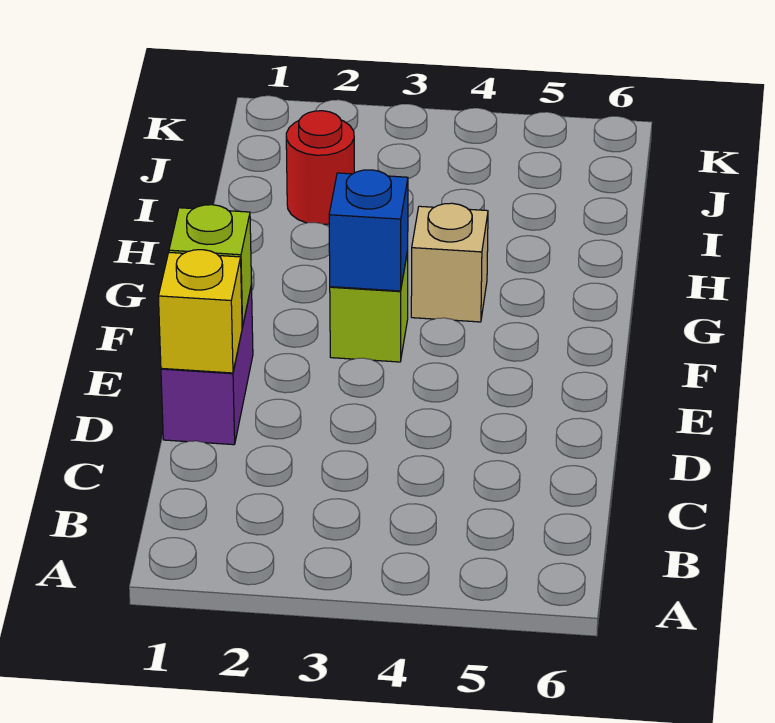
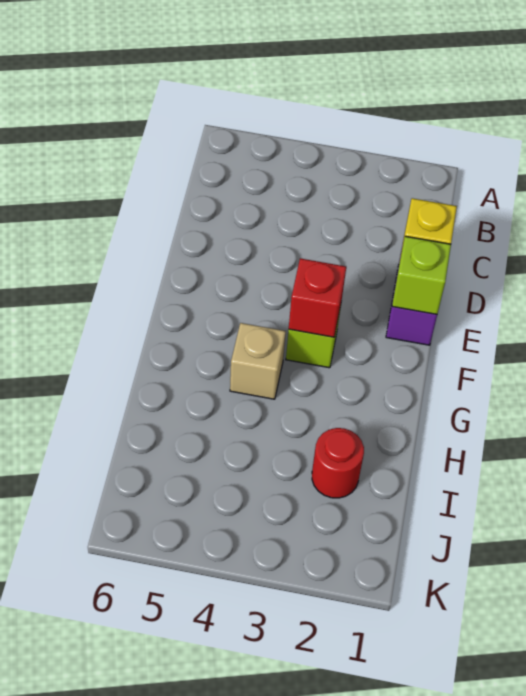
blue brick F3 level 2 -> red brick F3 level 2

